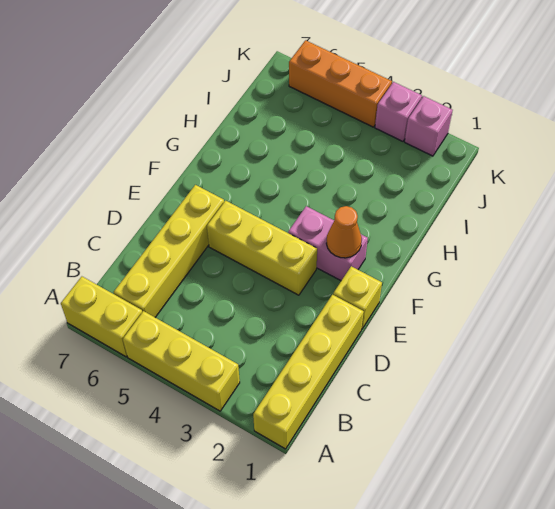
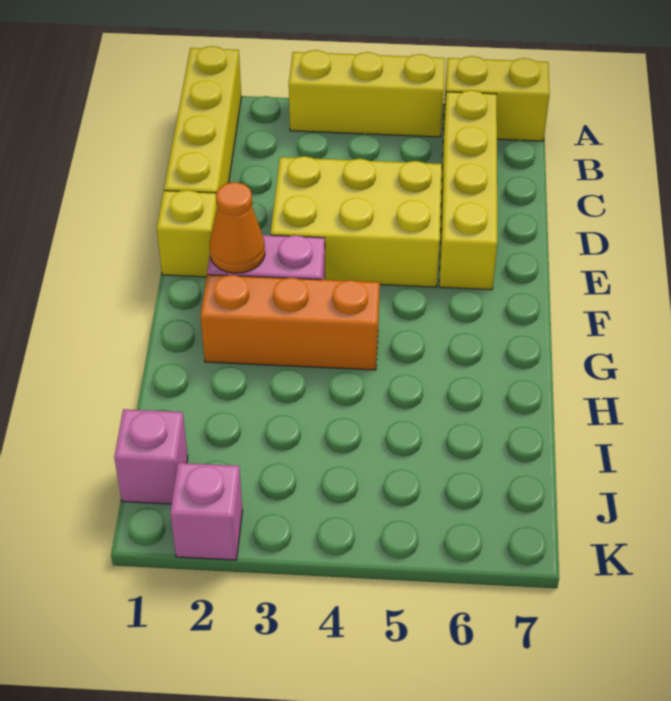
yellow brick E3:E5 level 1 -> yellow brick D3:E5 level 1
pink brick K3 level 1 -> pink brick J1 level 1
orange brick K4:K6 level 1 -> orange brick G2:G4 level 1

